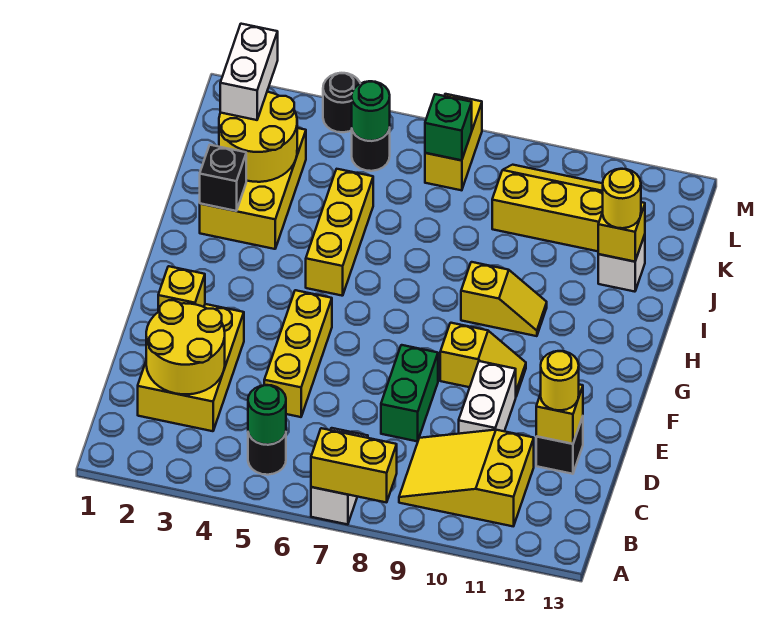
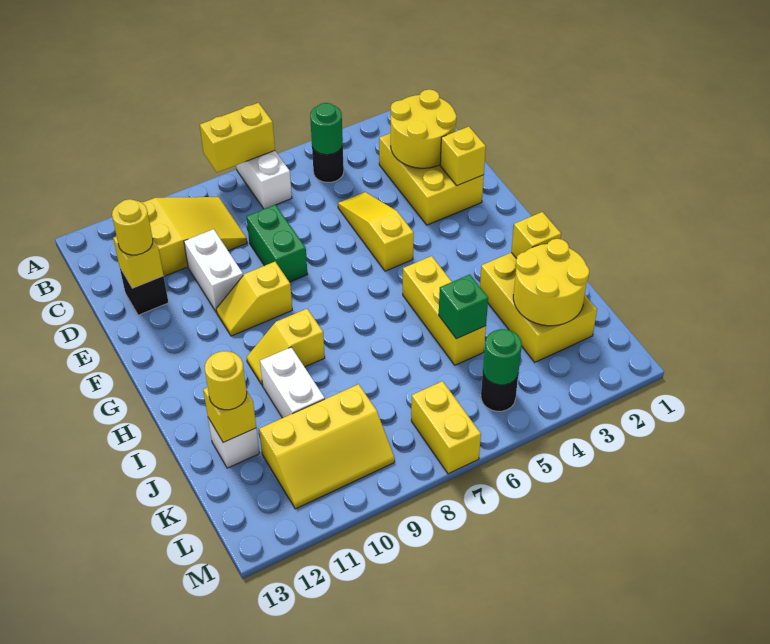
yellow brick D5:F5 level 1 -> yellow slope D5:F5 level 1 top F
black brick I2 level 2 -> yellow brick I2 level 2
white brick K2:L2 level 3 -> white brick I10:J10 level 1
green brick L7 level 2 -> green brick J5 level 2
black round brick M4 level 1 -> none

